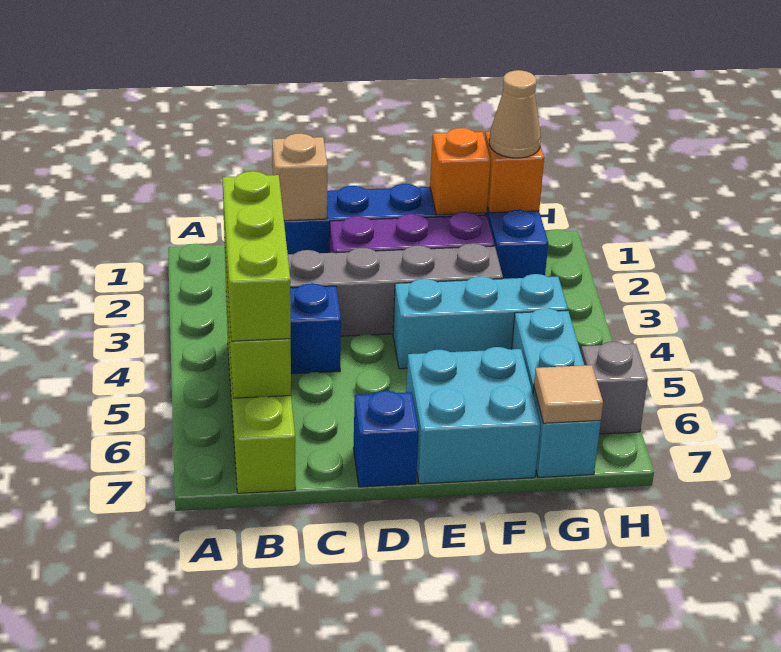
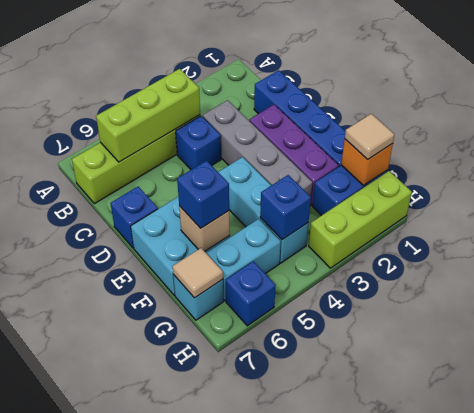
lime brick B4:B6 level 3 -> lime brick H1:H3 level 1
tan brick C1 level 2 -> tan brick F6 level 2
orange brick F1 level 2 -> none
none -> blue brick F6 level 3
tan cone G1 level 3 -> tan tile G1 level 3
none -> blue brick G4 level 2
grey brick H6 level 1 -> blue brick H6 level 1

